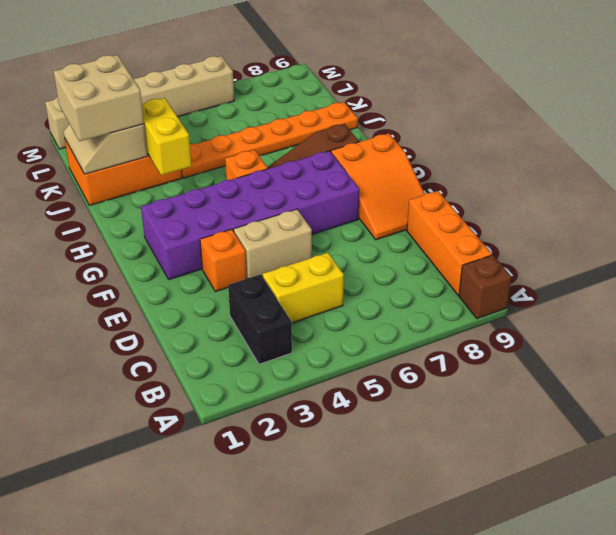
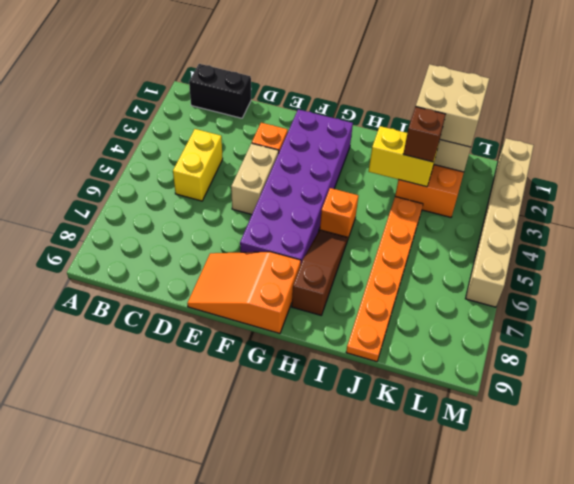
brown brick A9 level 1 -> brown brick J3 level 3
black brick B3:C3 level 1 -> black brick B1:C1 level 1
orange brick B9:D9 level 1 -> none

